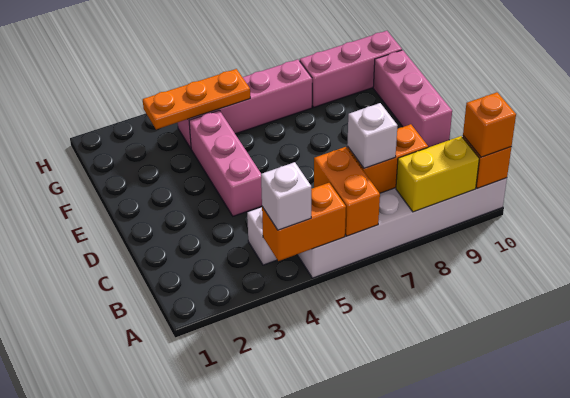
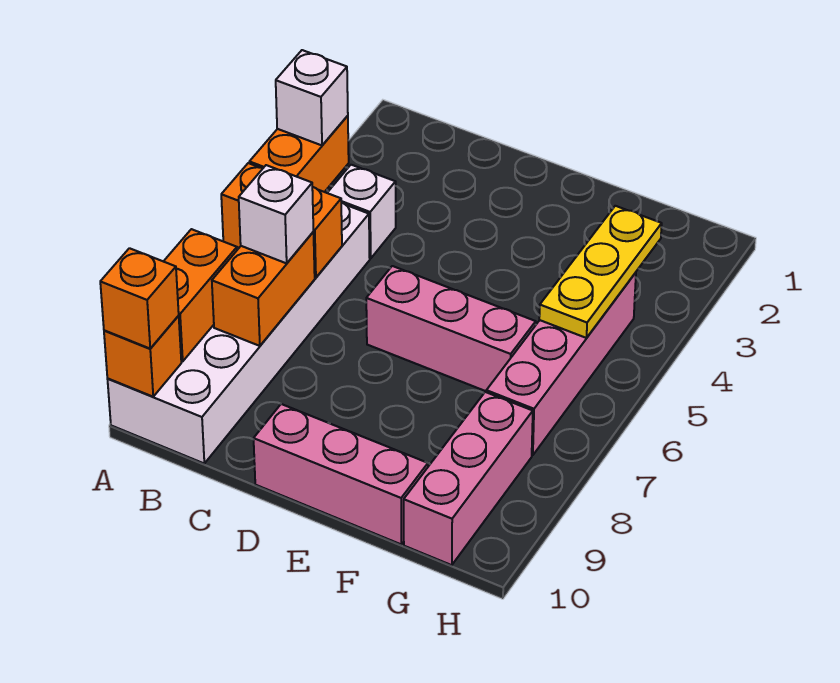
yellow brick A8:A9 level 2 -> orange brick A8:A9 level 2
pink brick D4:F4 level 1 -> pink brick D6:F6 level 1
orange plate G3:G5 level 2 -> yellow plate G3:G5 level 2

